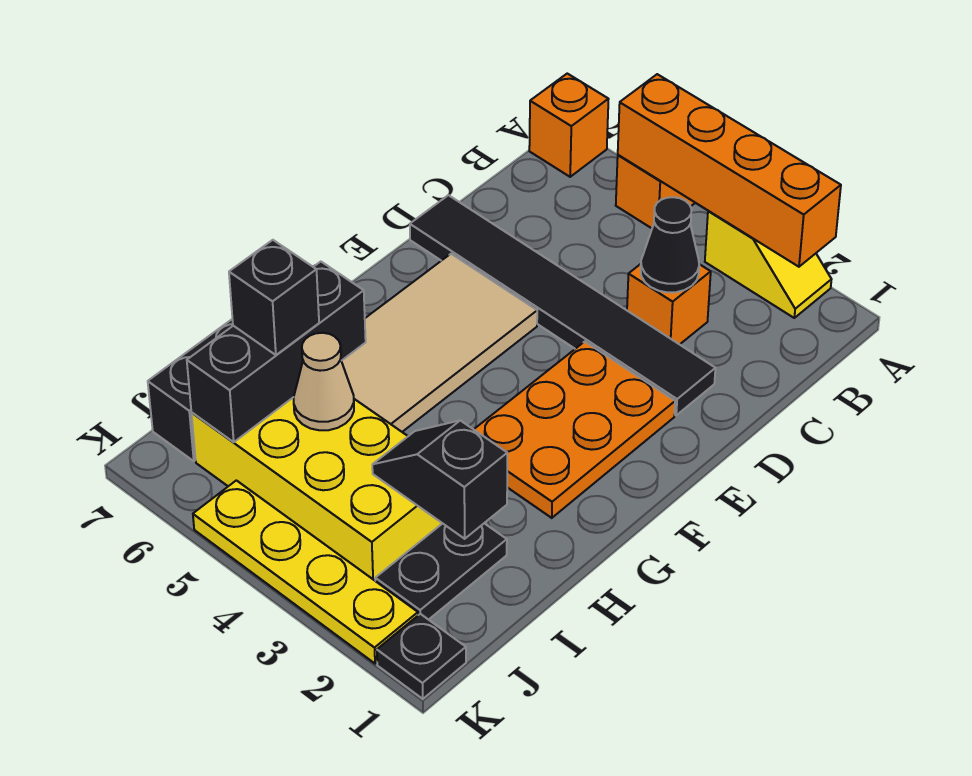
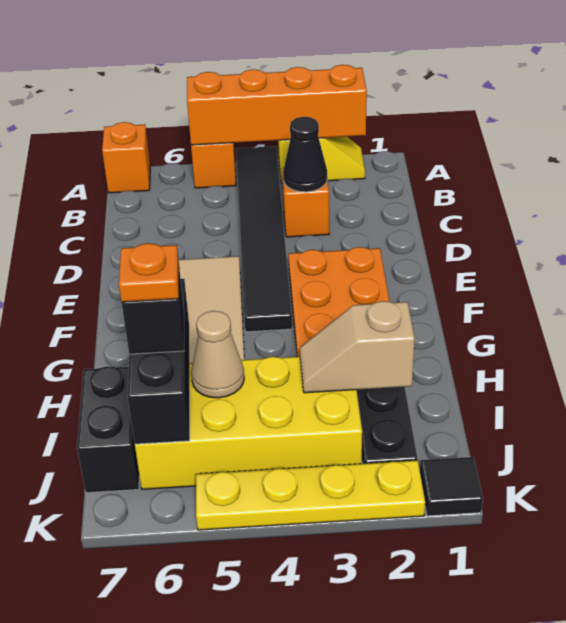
black tile D2:D7 level 1 -> black tile A4:F4 level 1
black slope I2:I3 level 2 top 2 -> tan slope I2:I3 level 2 top 2
none -> orange plate I6 level 4
black plate K1 level 1 -> black tile K1 level 1

